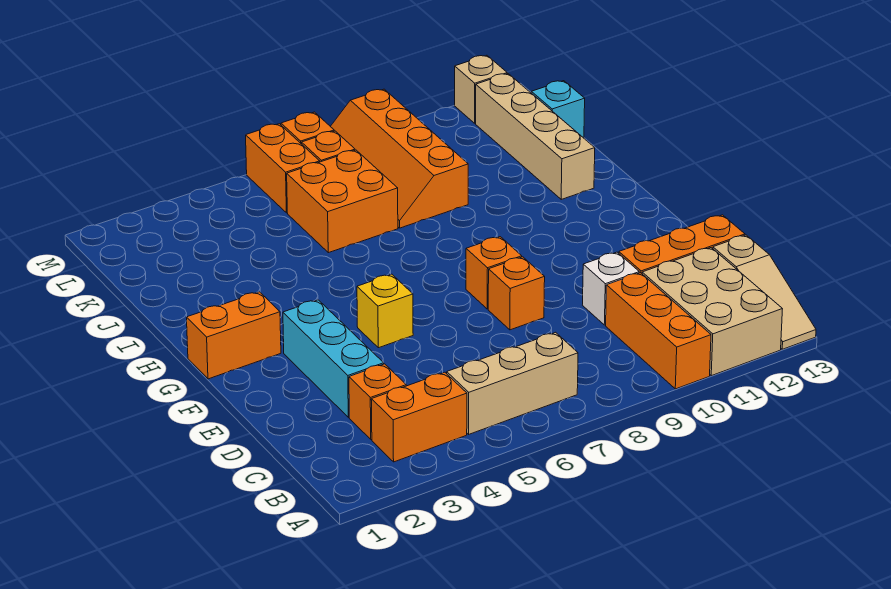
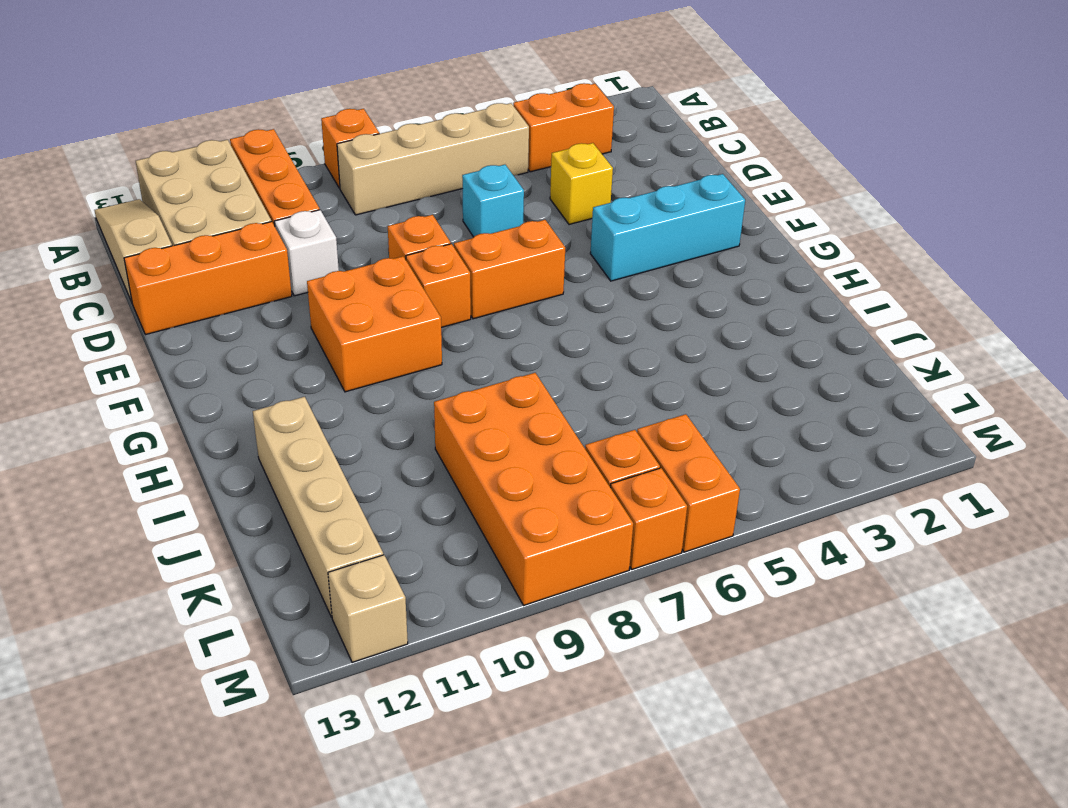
tan brick B5:B7 level 1 -> tan brick B5:B8 level 1
orange brick C3 level 1 -> orange brick A8 level 1
cyan brick D3:F3 level 1 -> cyan brick F2:F4 level 1
yellow brick F5 level 1 -> yellow brick D4 level 1
orange brick G1:G2 level 1 -> orange brick F6:F7 level 1
orange brick J6:K7 level 1 -> orange brick F9:G10 level 1
orange slope J8:M9 level 1 top 9 -> orange brick J8:M9 level 1
cyan brick K13 level 1 -> cyan brick D6 level 1

